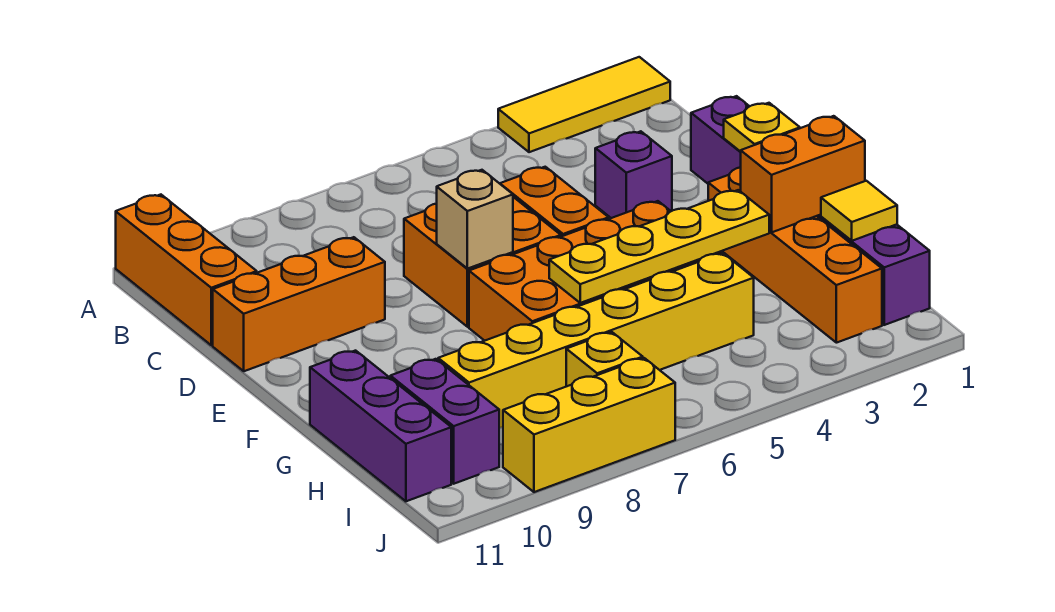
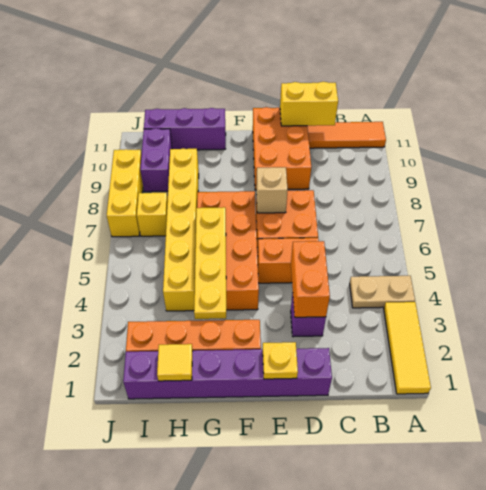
none -> tan plate A4:B4 level 1
orange brick A11:C11 level 1 -> orange tile A11:C11 level 1
none -> yellow brick C11:D11 level 2
orange brick D9:D11 level 1 -> orange brick D9:E11 level 1
orange brick G1:G2 level 2 -> orange brick D3:D4 level 2
purple brick H10:I10 level 1 -> purple brick I9:I10 level 1

